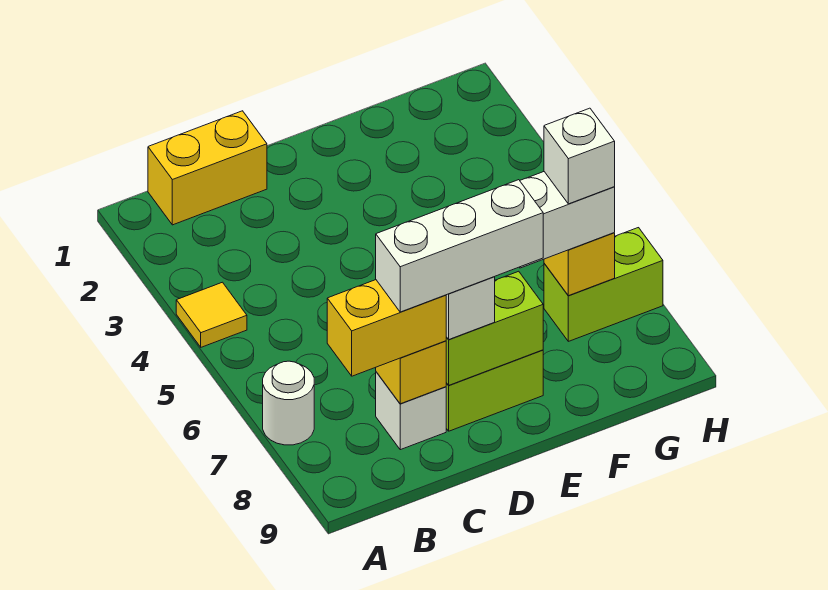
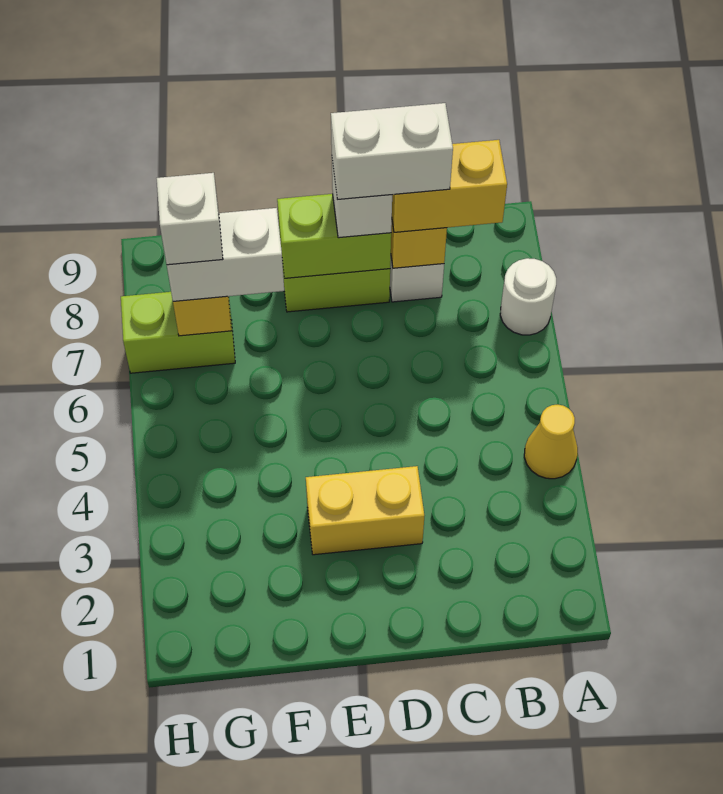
yellow tile A4 level 1 -> yellow cone A4 level 1
yellow brick B1:C1 level 1 -> yellow brick D3:E3 level 1
white brick C8:E8 level 4 -> white brick C8:D8 level 4

